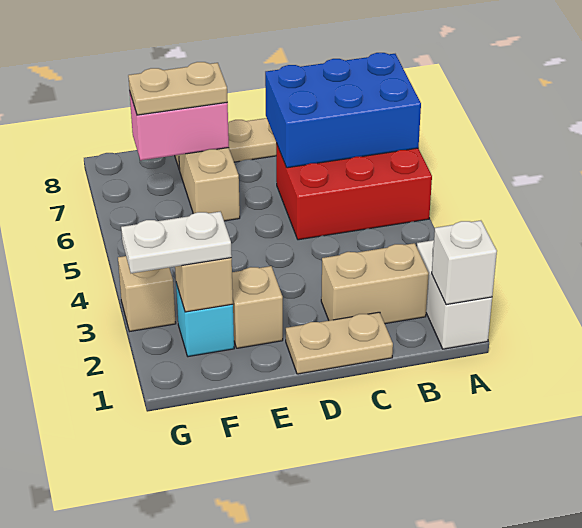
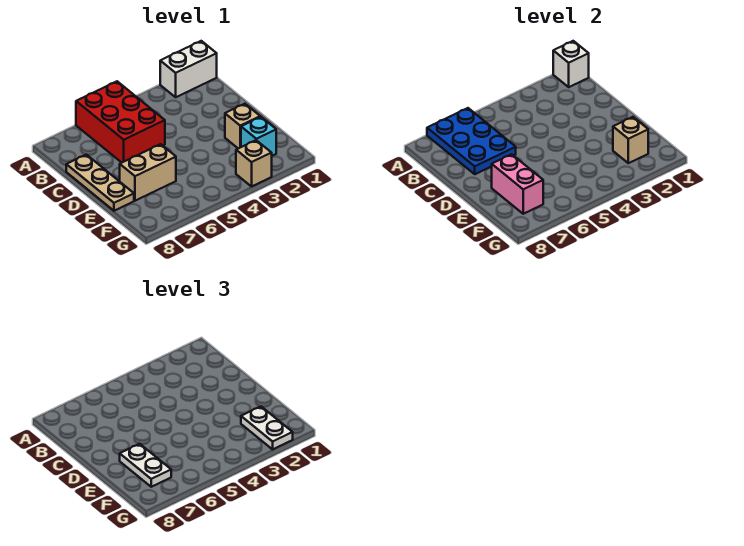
blue brick A6:C7 level 2 -> blue plate A6:C7 level 2
tan brick B2:C2 level 1 -> none
tan plate C1:D1 level 1 -> none
tan plate E7:F7 level 3 -> white plate E7:F7 level 3

